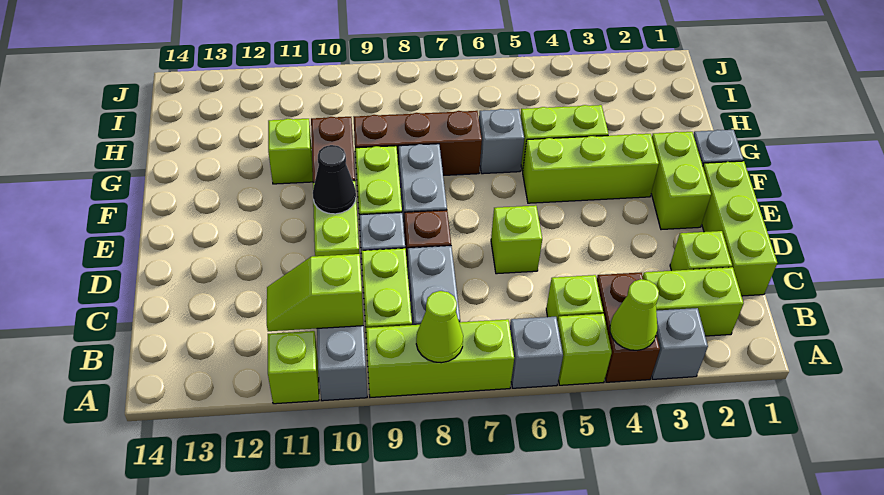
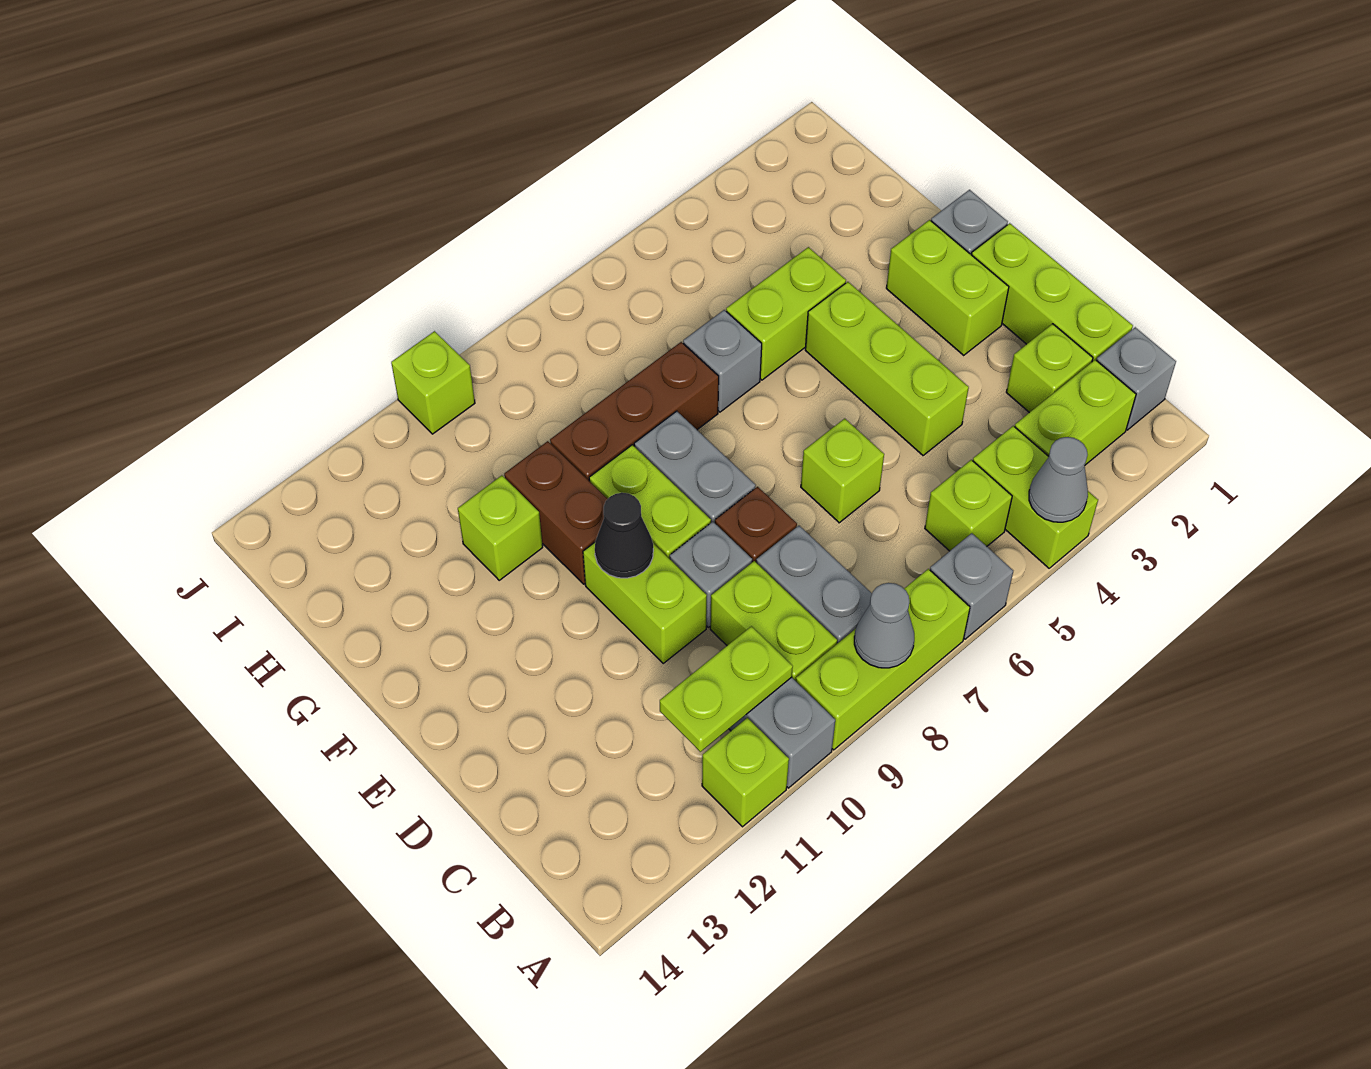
grey brick A3 level 1 -> grey brick B1 level 1
brown brick A4:B4 level 1 -> lime brick A4:B4 level 1
lime cone A4 level 2 -> grey cone A4 level 2
lime brick A5 level 1 -> lime brick J10 level 1
lime cone A8 level 2 -> grey cone A8 level 2
lime slope B10:B11 level 2 top 10 -> lime plate B10:B11 level 2
lime brick F3:F5 level 1 -> lime brick D4:F4 level 1

